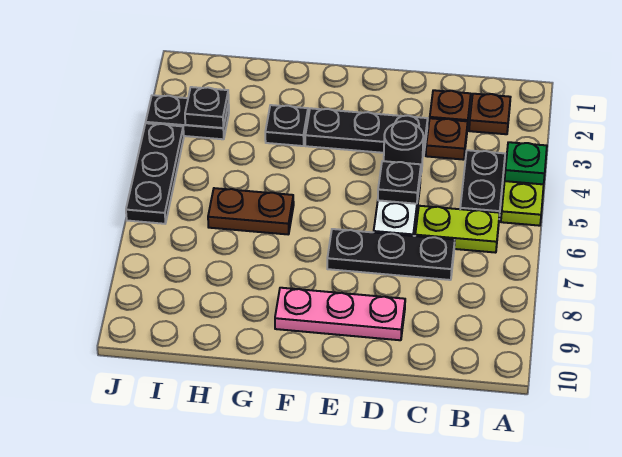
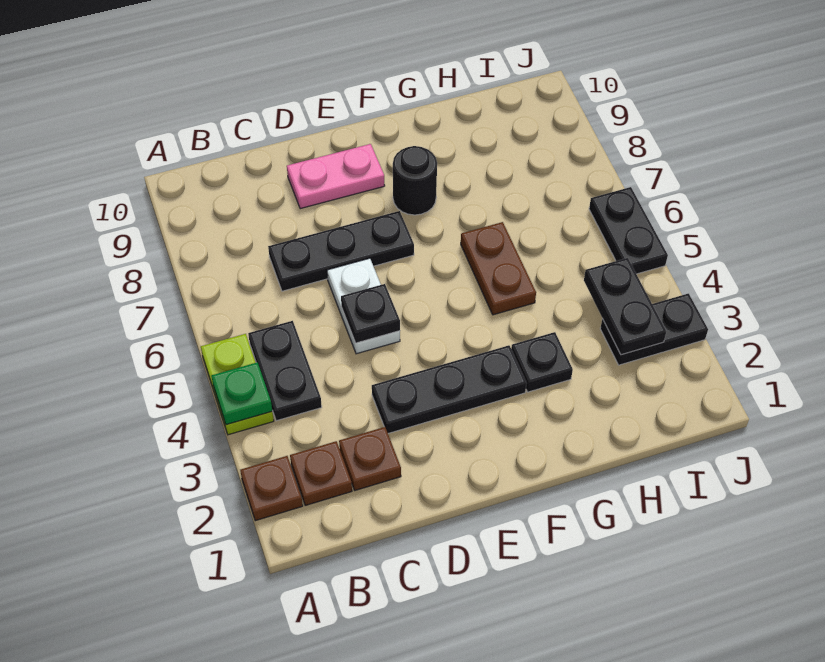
lime plate B6:C6 level 1 -> none
brown plate C3 level 1 -> brown plate A2 level 1
black round brick D4 level 1 -> black round brick F8 level 1
pink plate D9:F9 level 1 -> pink plate D9:E9 level 1
brown plate G6:H6 level 1 -> brown plate G5:G6 level 1
black plate I3 level 2 -> black plate I3:I4 level 2
black plate J4:J6 level 1 -> black plate J5:J6 level 1

